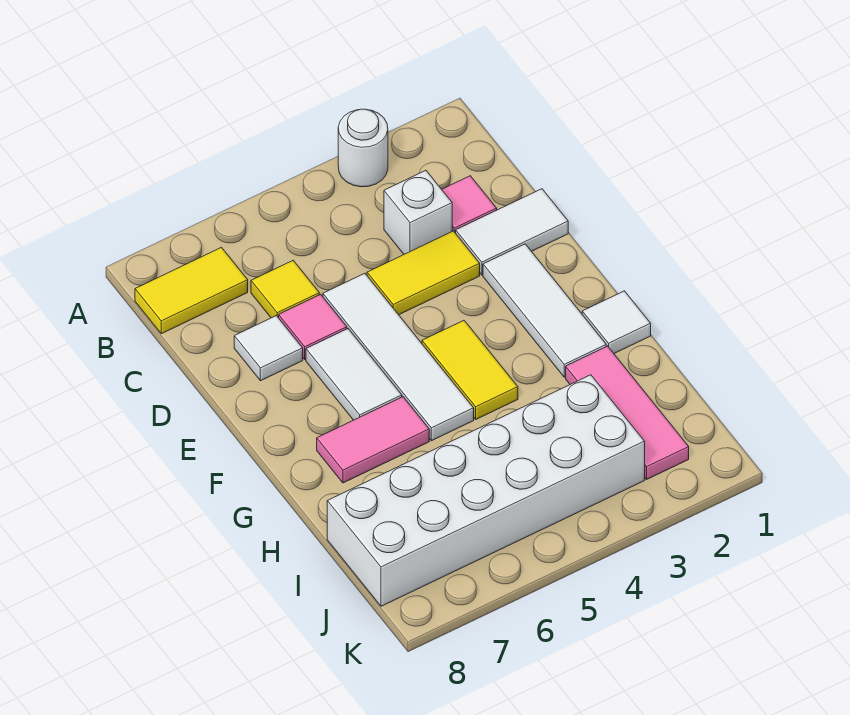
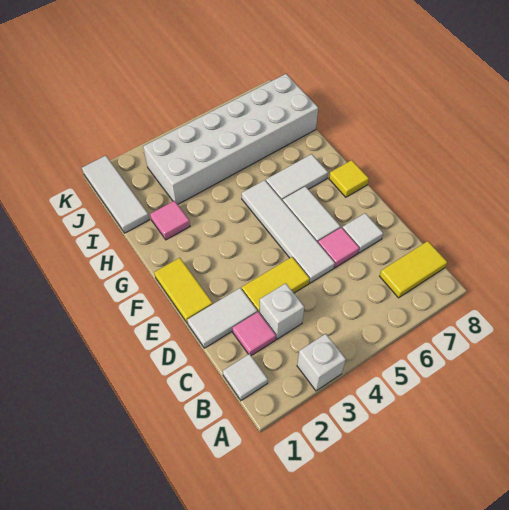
white round brick A3 level 1 -> white brick A3 level 1
yellow tile C6 level 1 -> yellow tile F8 level 1
white tile E2:G2 level 1 -> white tile I1:K1 level 1
yellow tile F4:G4 level 1 -> yellow tile E1:F1 level 1
white tile G1 level 1 -> white tile B1 level 1
pink tile G6:G7 level 1 -> white tile G6:G7 level 1
pink tile H2:J2 level 1 -> pink tile H2 level 1

